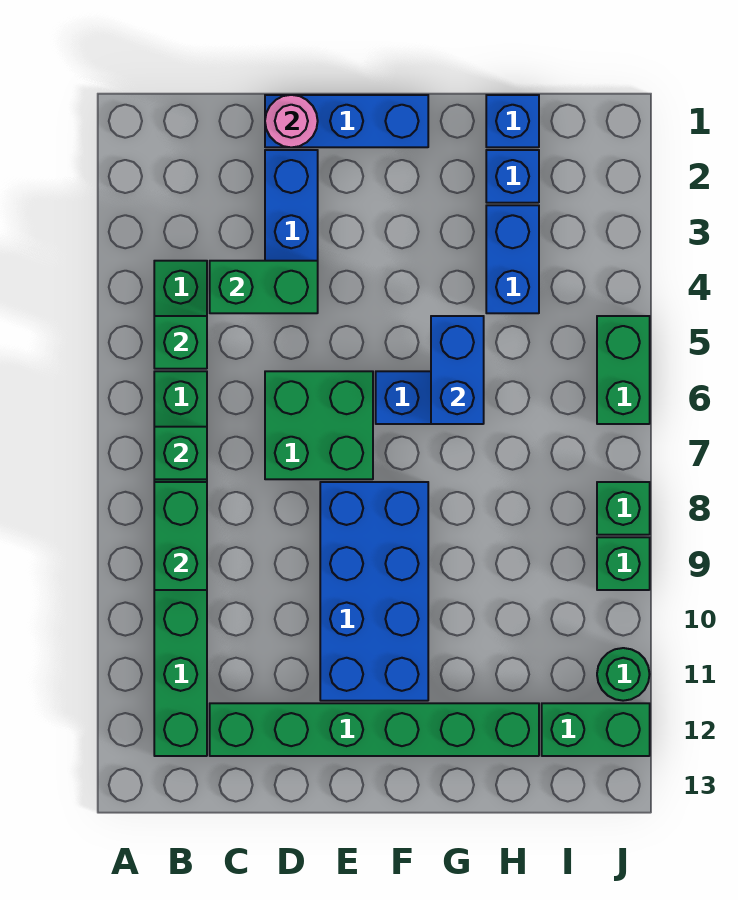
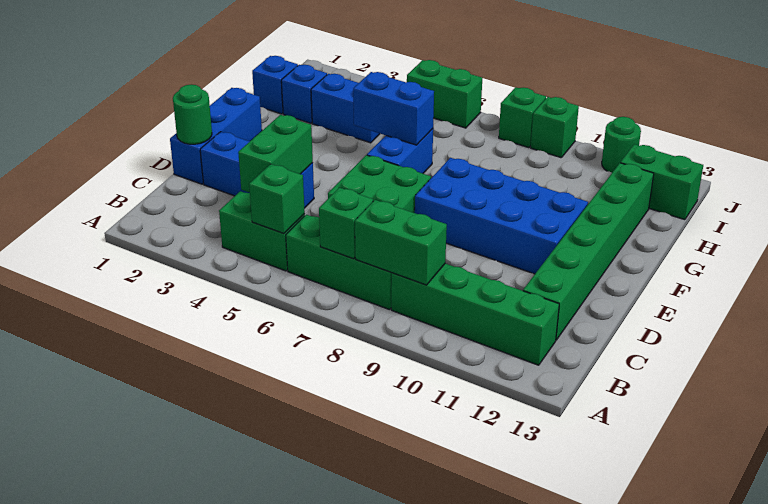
pink round brick D1 level 2 -> green round brick D1 level 2
green brick I12:J12 level 1 -> green brick I12:I13 level 1

